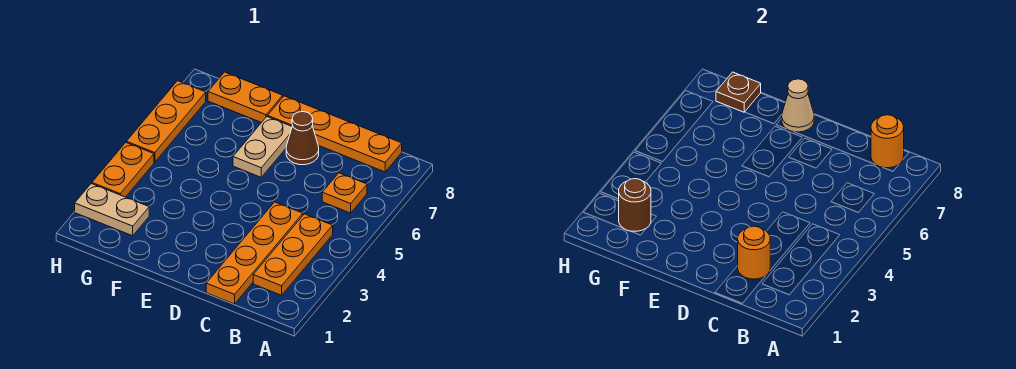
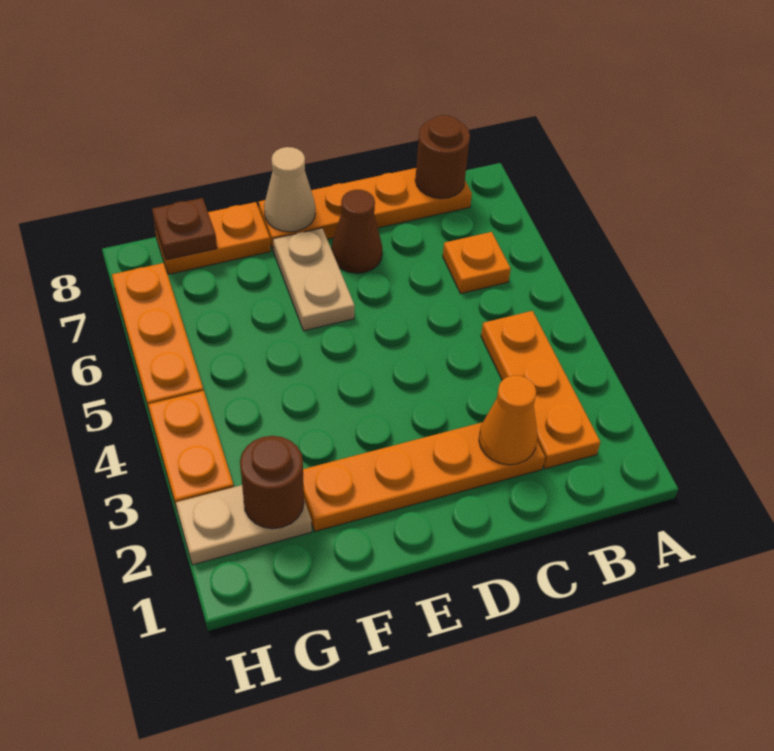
orange round brick B8 level 2 -> brown round brick B8 level 2
orange plate C1:C4 level 1 -> orange plate C2:F2 level 1
orange round brick C2 level 2 -> orange cone C2 level 2

